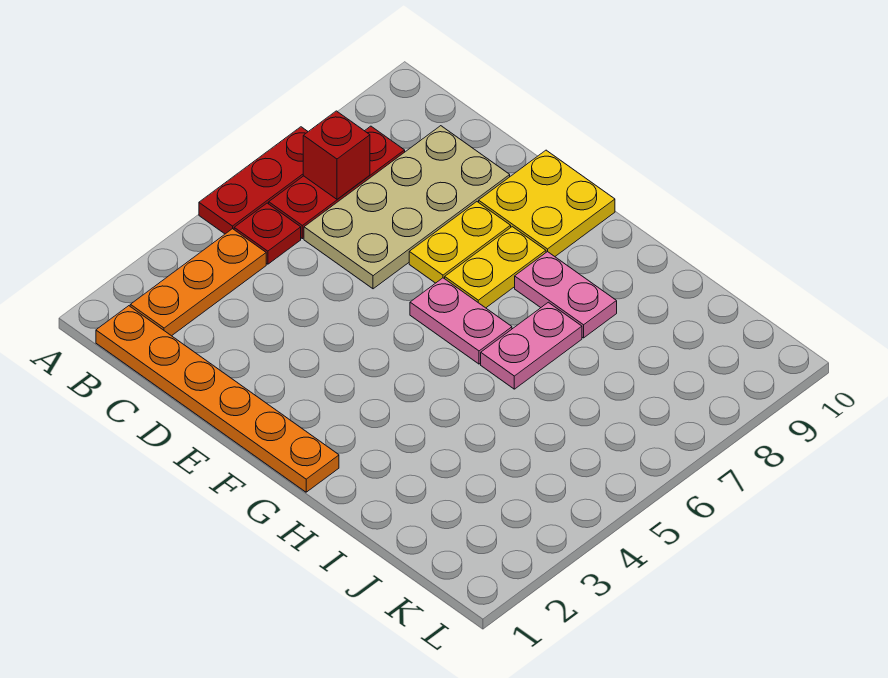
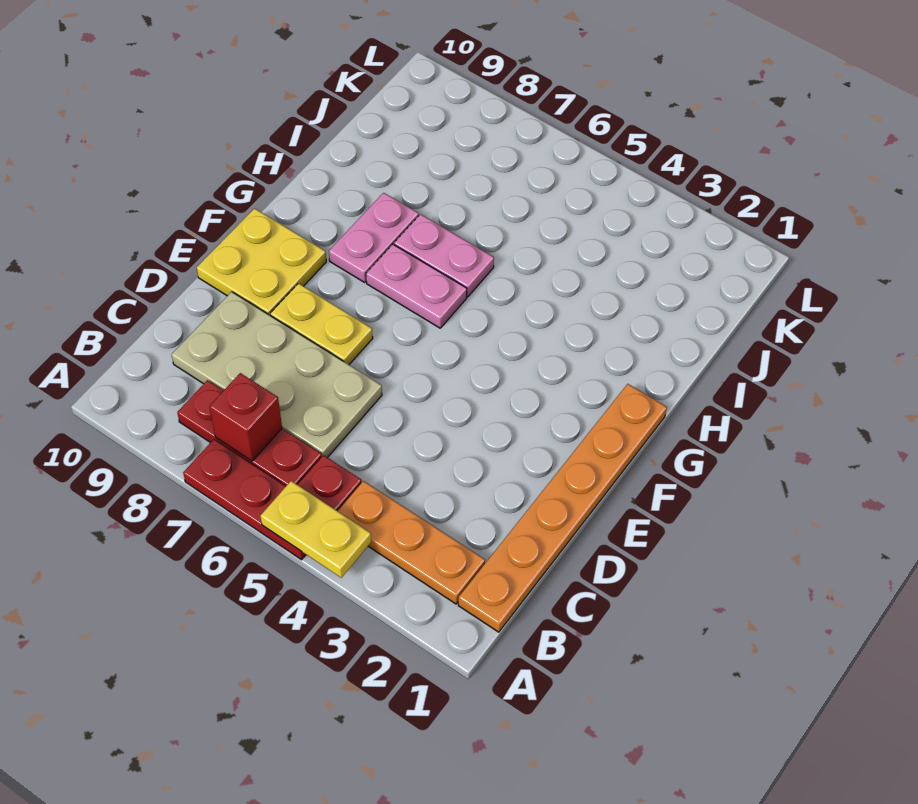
pink plate F6:G6 level 1 -> pink plate G6:G7 level 1
yellow plate F7:F8 level 1 -> yellow plate A4:A5 level 2

